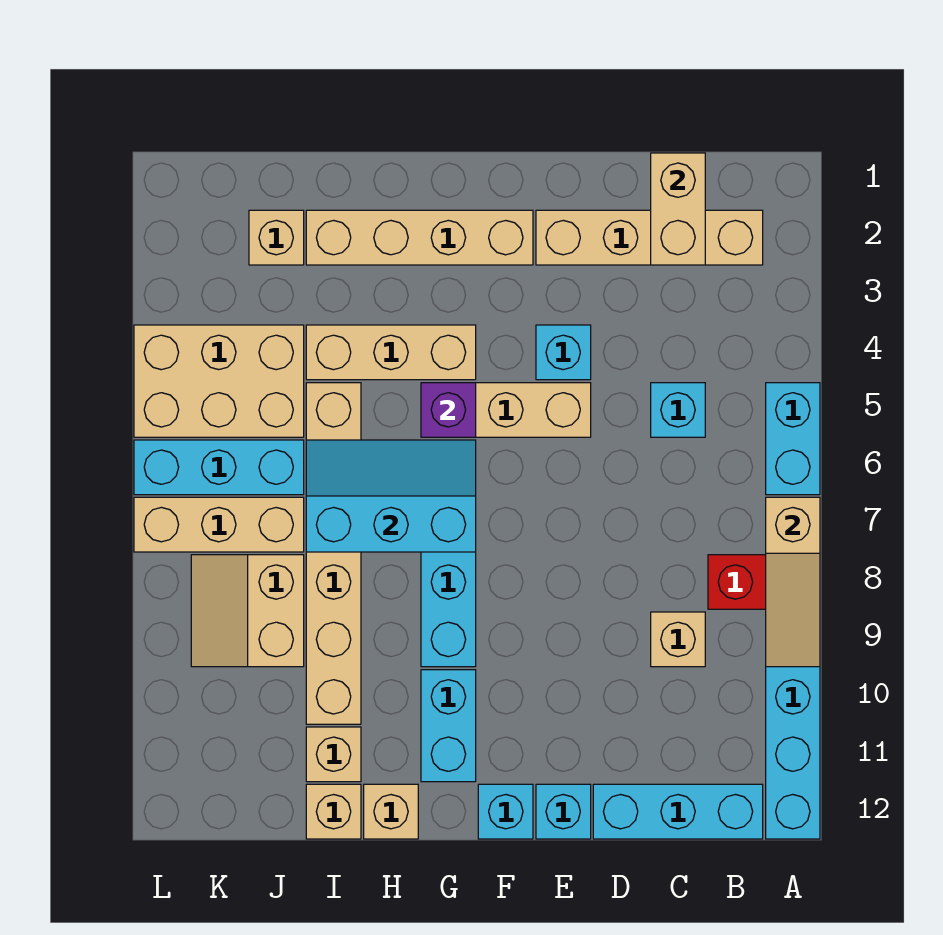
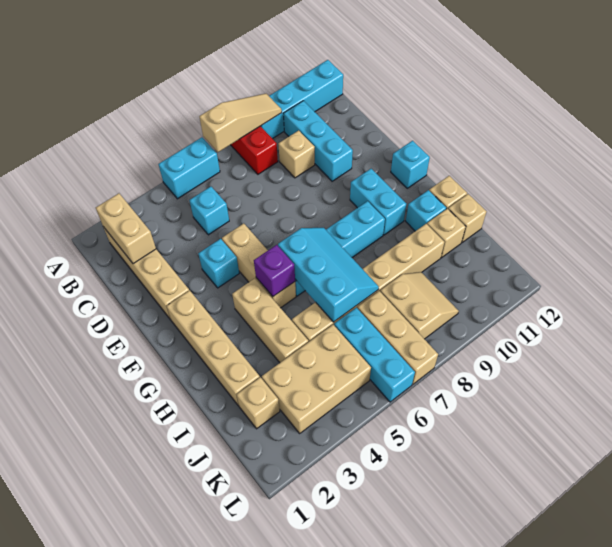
cyan brick B12:D12 level 1 -> cyan brick B10:D10 level 1
tan brick C1:C2 level 2 -> tan brick B2:C2 level 2
cyan brick E12 level 1 -> cyan brick H11 level 1
cyan slope G6:I7 level 2 top 7 -> cyan slope G6:I7 level 2 top 6
cyan brick G10:G11 level 1 -> cyan brick F10:G10 level 1
tan brick J4:L5 level 1 -> tan brick J3:K5 level 1
tan slope J8:K9 level 1 top J -> tan slope J8:K9 level 1 top 8

